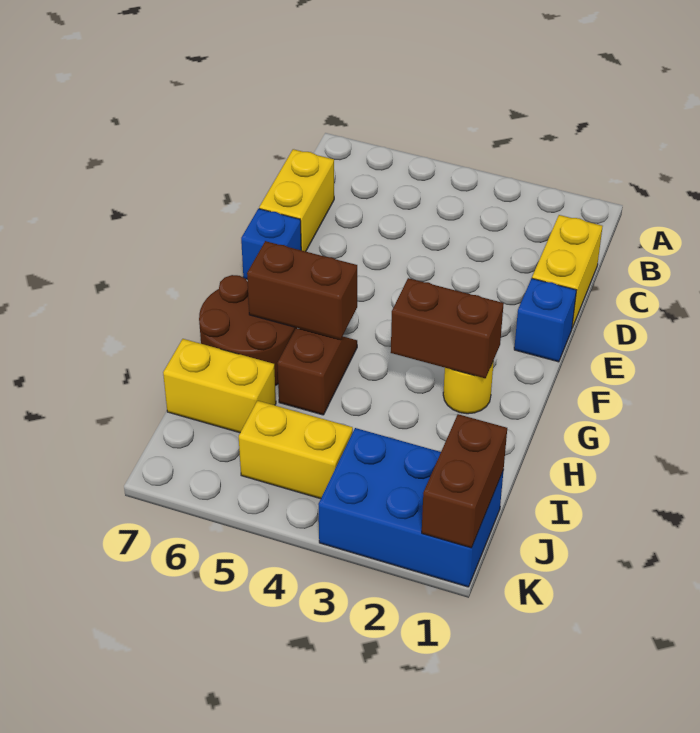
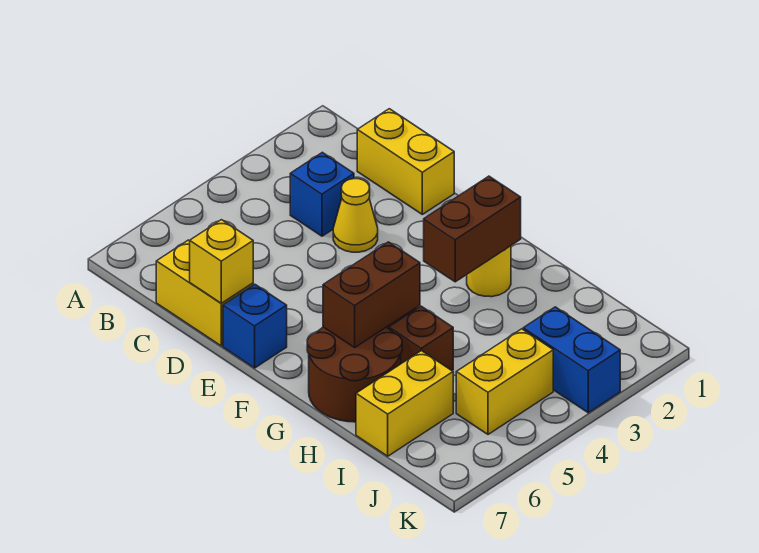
none -> yellow cone D3 level 1
none -> yellow brick D7 level 2
blue brick E1 level 1 -> blue brick C3 level 1
blue brick J1:K3 level 1 -> blue brick J3:K3 level 1
brown brick J1:K1 level 2 -> none

